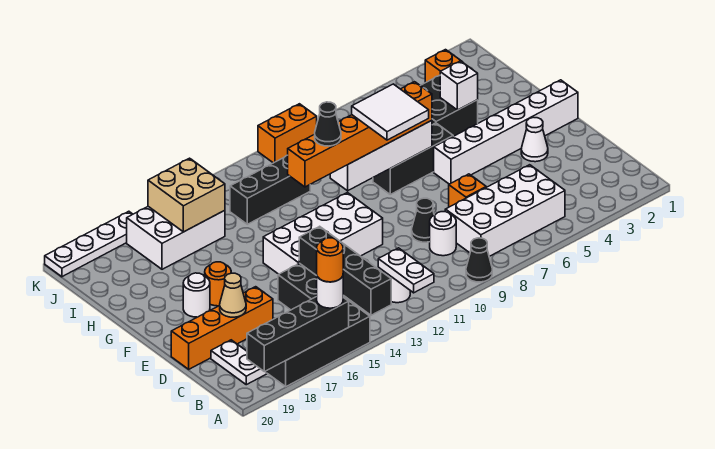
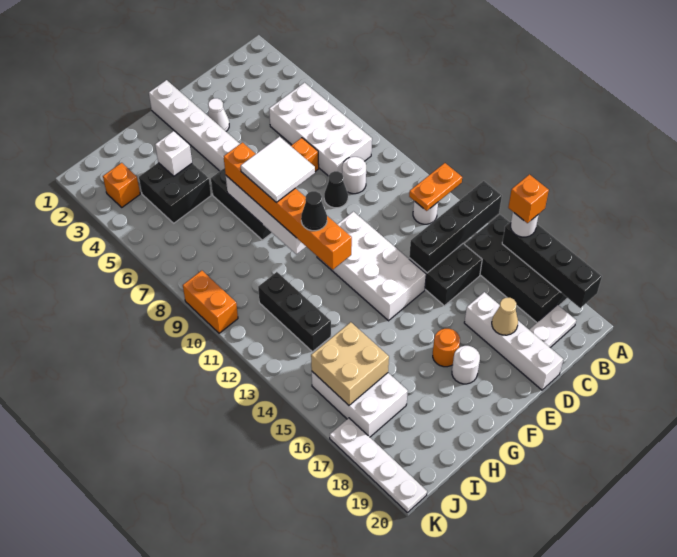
black cone A9 level 1 -> none
white plate A12:B12 level 2 -> orange plate A12:B12 level 2
orange round brick A16 level 4 -> orange brick A16 level 4
orange brick D17:D20 level 1 -> white brick D17:D20 level 1

